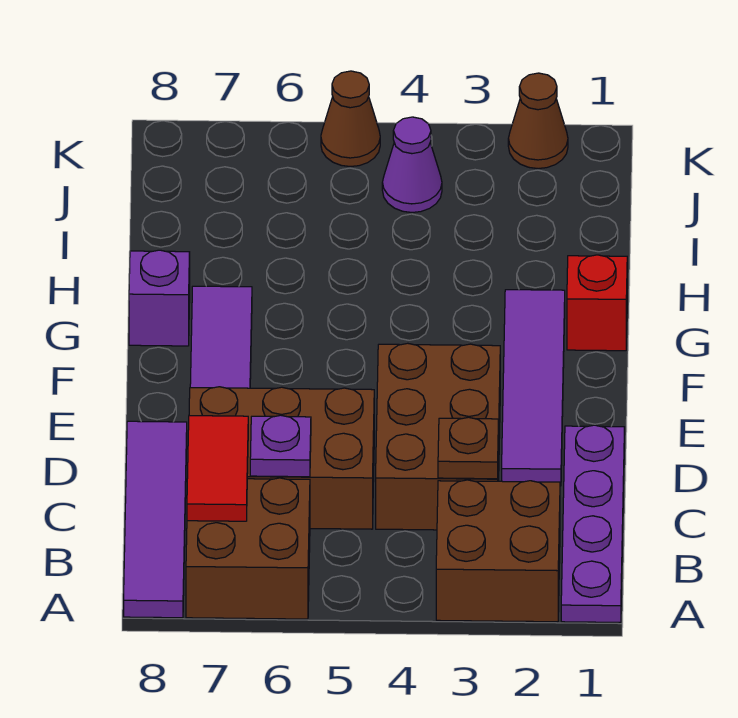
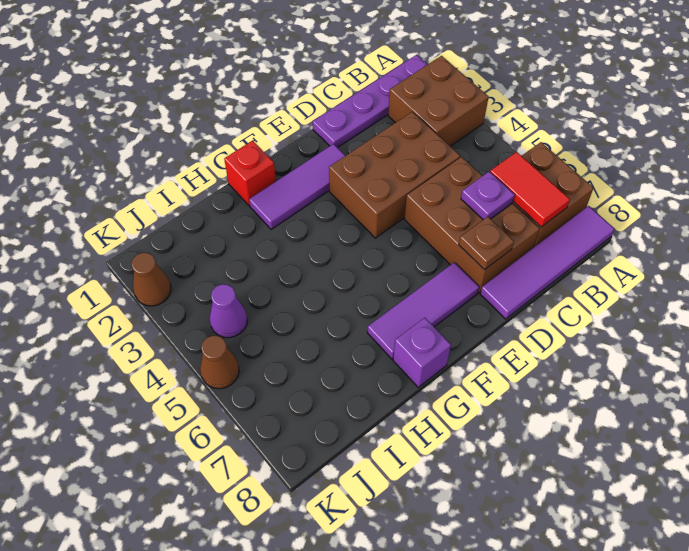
red tile B7:C7 level 2 -> red tile B6:B7 level 2
brown plate C3 level 2 -> brown plate D7 level 2
purple tile D2:G2 level 1 -> purple tile E2:G2 level 1

